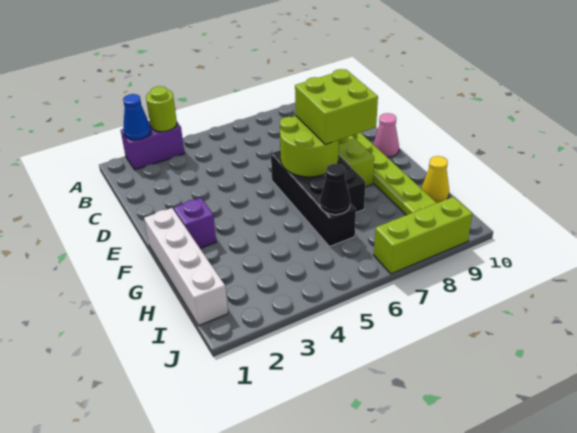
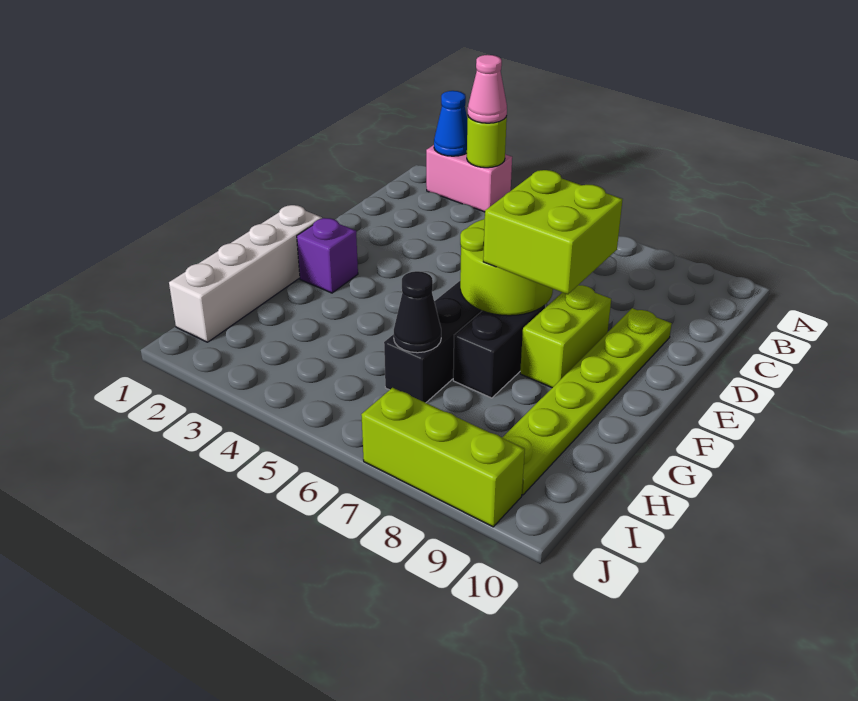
purple brick A2:A3 level 1 -> pink brick A2:A3 level 1
pink cone E10 level 1 -> pink cone A3 level 3
yellow cone H10 level 1 -> none

